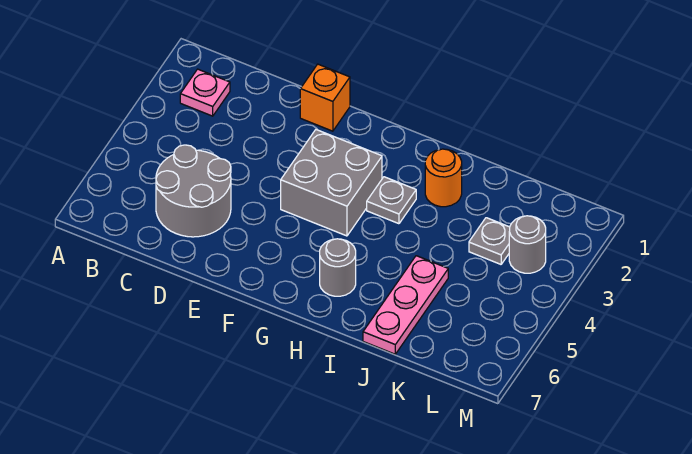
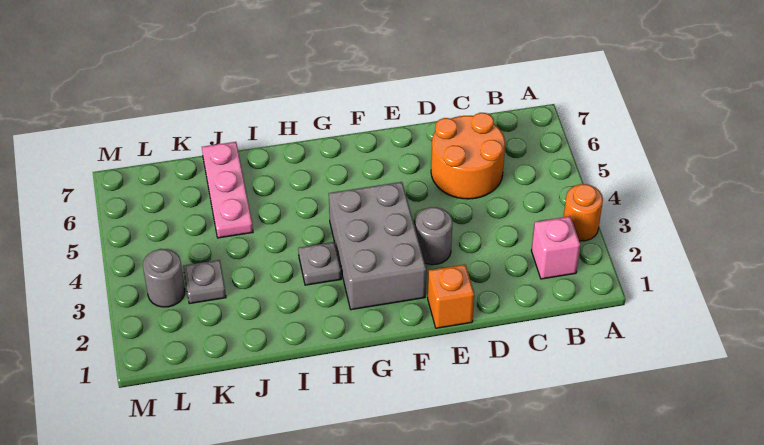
pink plate B2 level 1 -> pink brick B2 level 1
grey round brick C5:D6 level 1 -> orange round brick C5:D6 level 1
grey brick F3:G4 level 1 -> grey brick F2:G4 level 1
grey round brick H6 level 1 -> grey round brick E3 level 1
orange round brick I2 level 1 -> orange round brick A3 level 1

